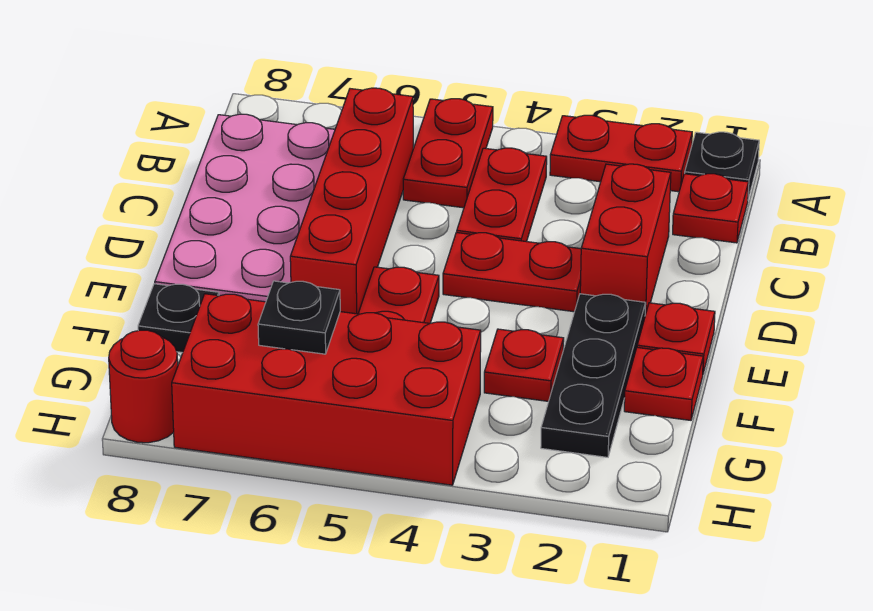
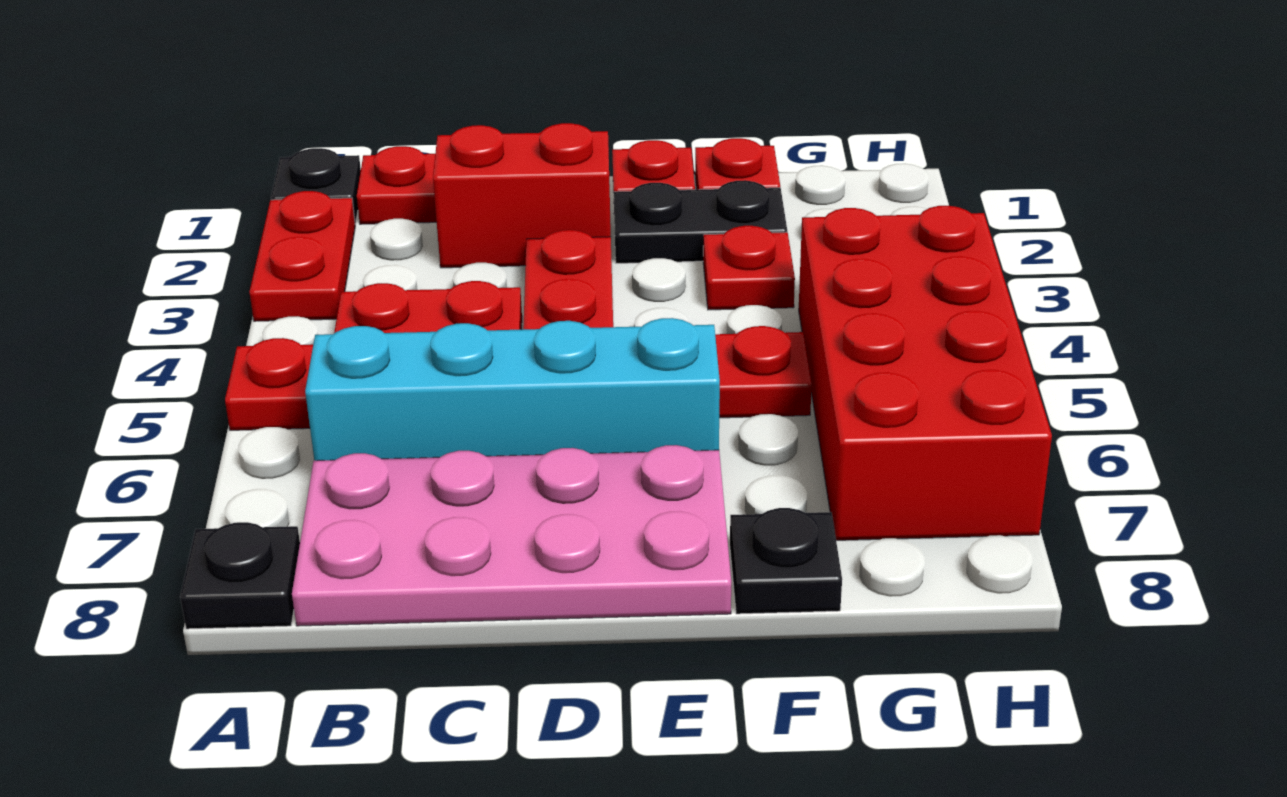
red brick B6:E6 level 1 -> cyan brick B6:E6 level 1
black plate E2:G2 level 1 -> black plate E2:F2 level 1
black plate G6 level 2 -> black plate A8 level 1
red round brick H8 level 1 -> none

